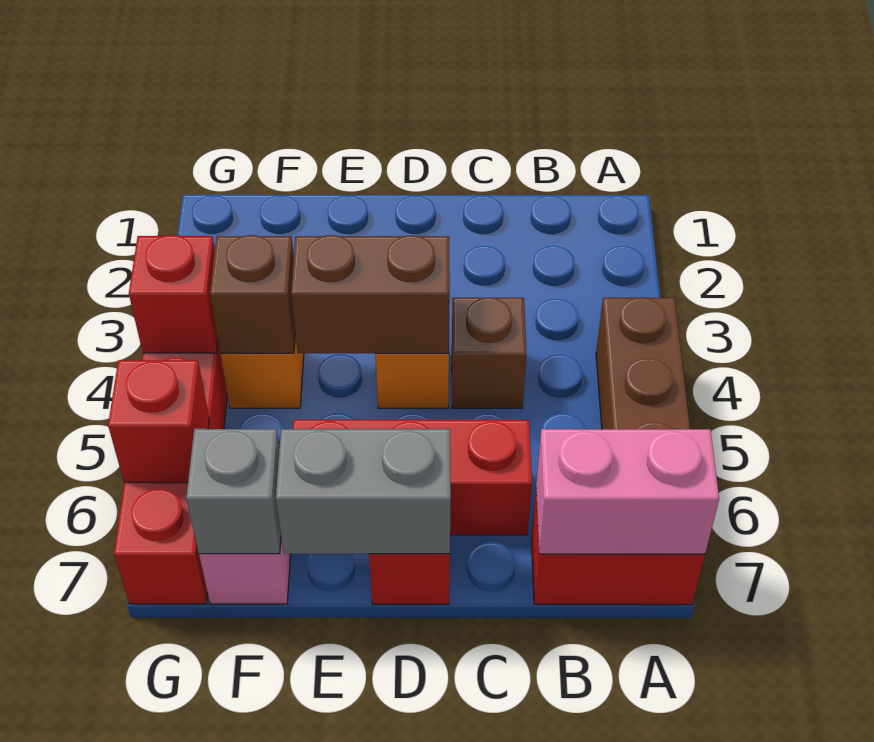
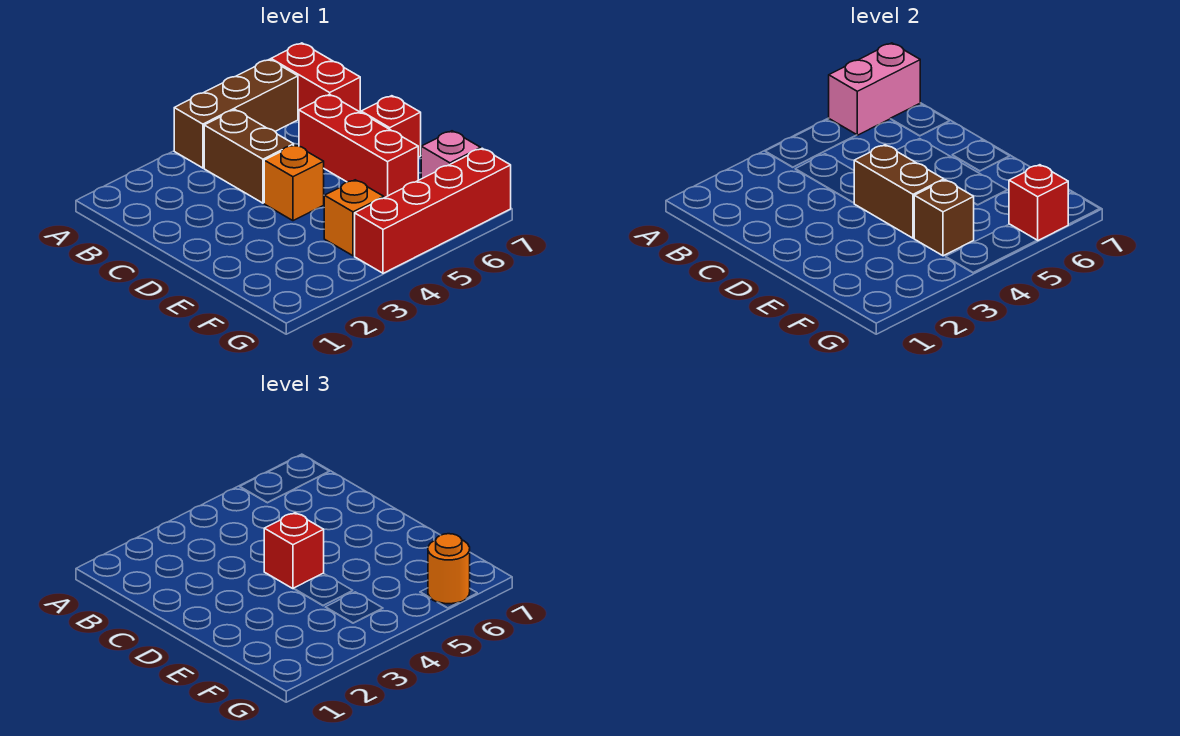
pink brick A7:B7 level 2 -> pink brick A6:A7 level 2
brown brick C4 level 1 -> brown brick B4:C4 level 1
grey brick D7:E7 level 2 -> none
grey brick F7 level 2 -> none
red brick G4 level 2 -> red brick D4 level 3
none -> orange round brick G6 level 3

